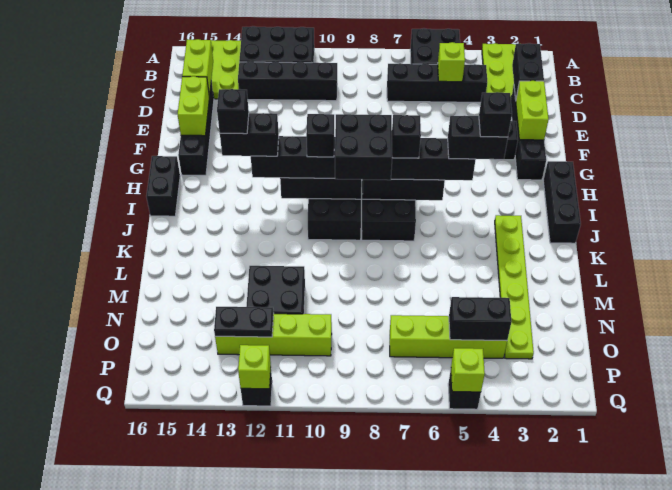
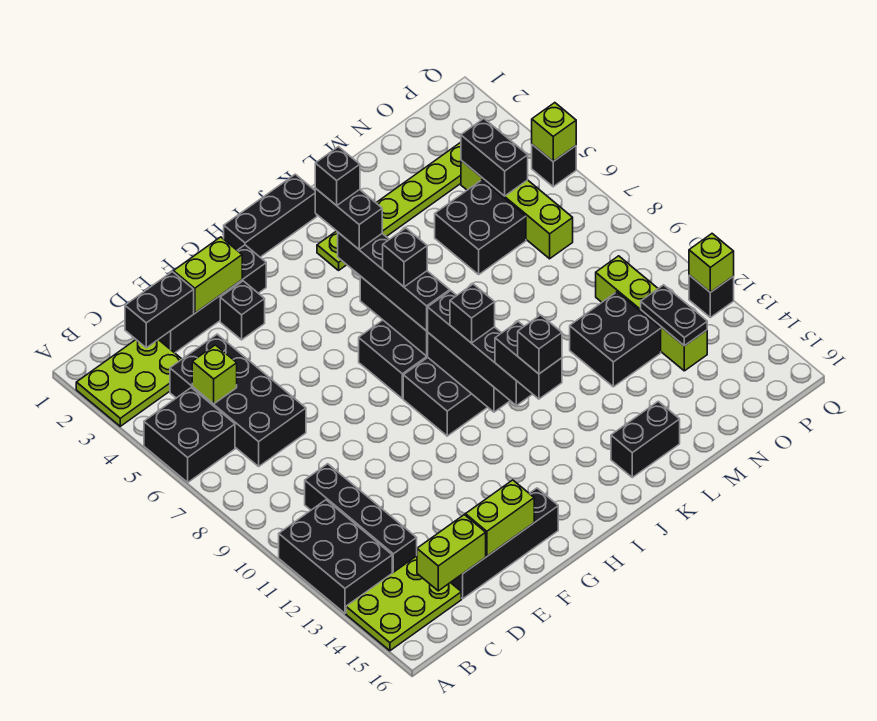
black brick C4:C7 level 1 -> black brick C4:D7 level 1
black brick H16:I16 level 1 -> black brick K15:L15 level 1
black brick I8:J9 level 4 -> black brick M5:N6 level 1

